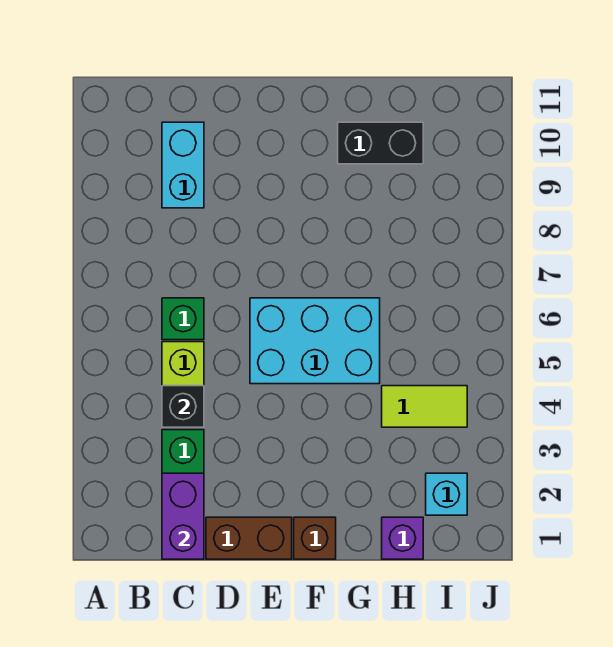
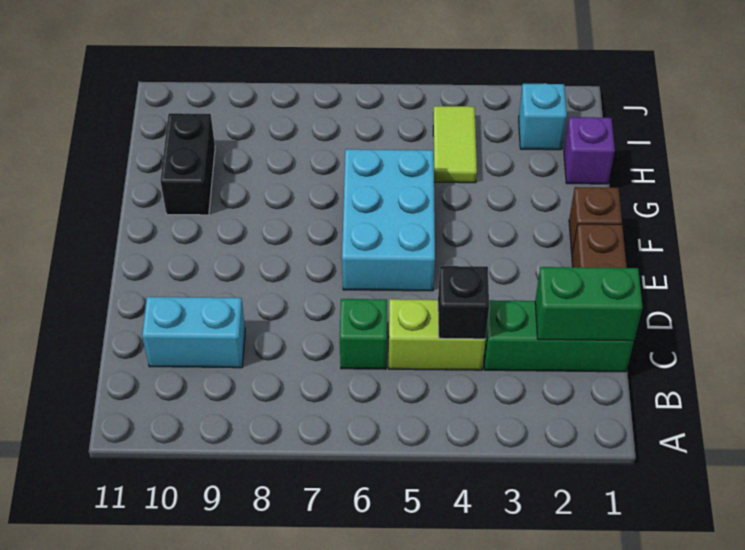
purple brick C1:C2 level 2 -> green brick C1:C2 level 2

